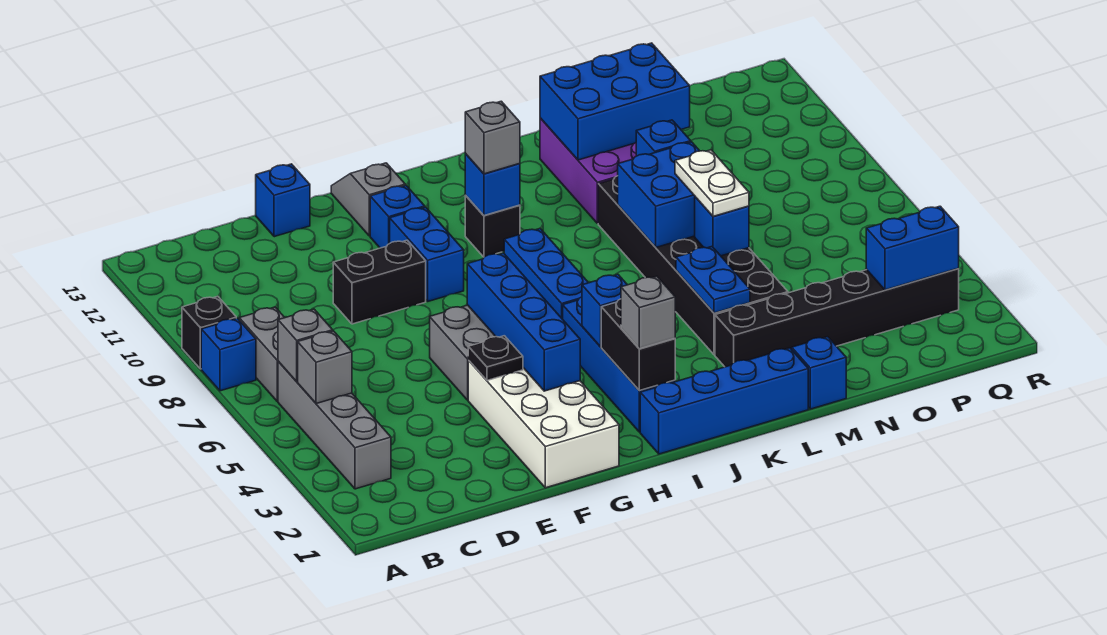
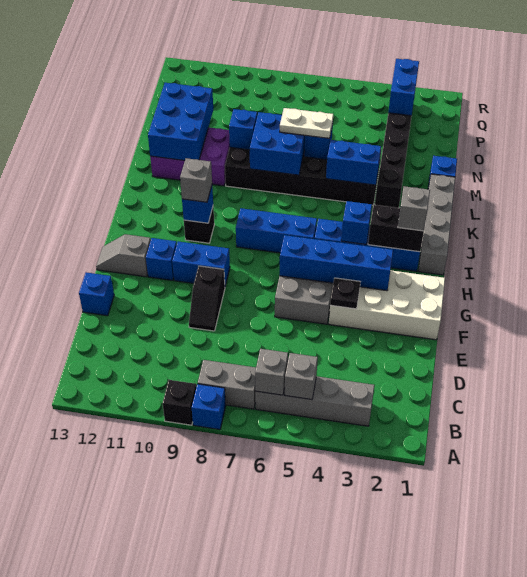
black brick E9:F9 level 1 -> black slope E9:F9 level 1 top F
blue brick I1:L1 level 1 -> grey brick I1:L1 level 1
blue plate L4:L5 level 2 -> blue brick L4:L5 level 2

